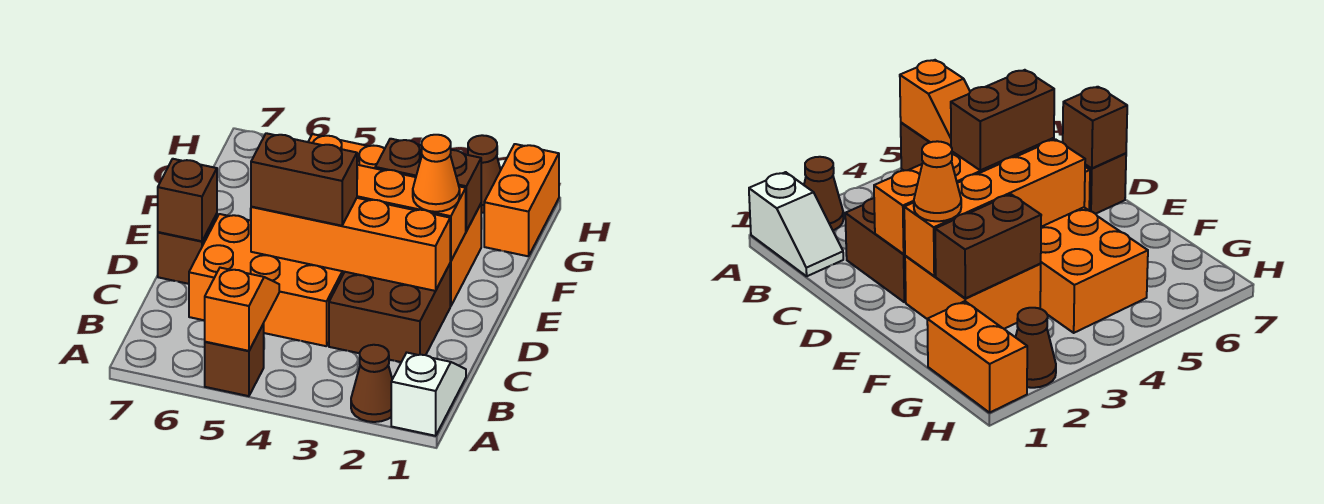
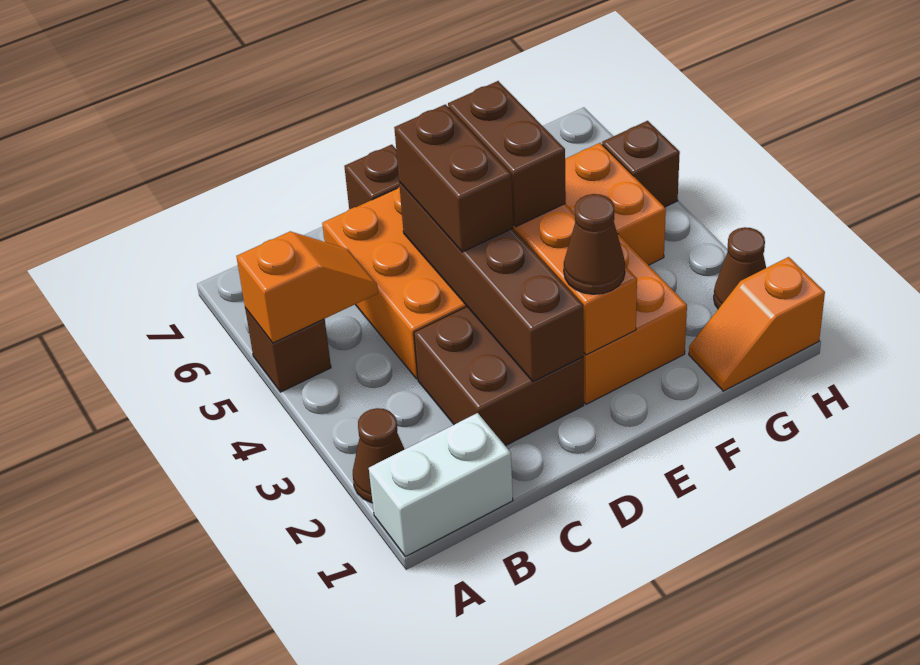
white slope A1:B1 level 1 top A -> white brick A1:B1 level 1
orange brick D2:D5 level 2 -> brown brick D2:D5 level 2
brown brick D7 level 2 -> brown brick H5 level 1
orange cone E2 level 3 -> brown cone E2 level 3
brown brick F2:F3 level 2 -> brown brick E4:E5 level 3
orange brick G1:H1 level 1 -> orange slope G1:H1 level 1 top H

